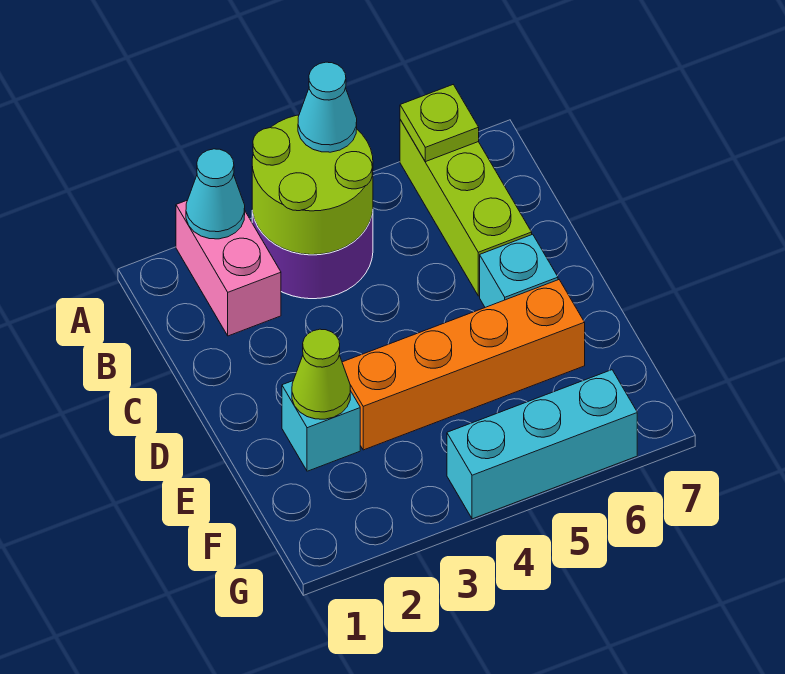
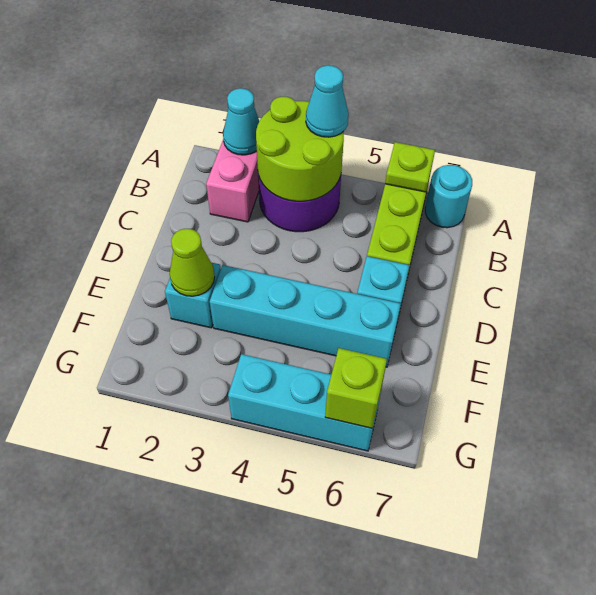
none -> cyan round brick A7 level 1
orange brick E3:E6 level 1 -> cyan brick E3:E6 level 1
none -> lime brick G6 level 2

